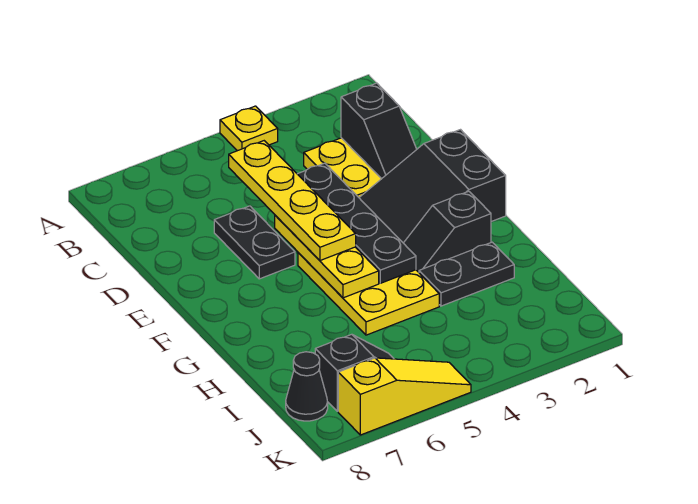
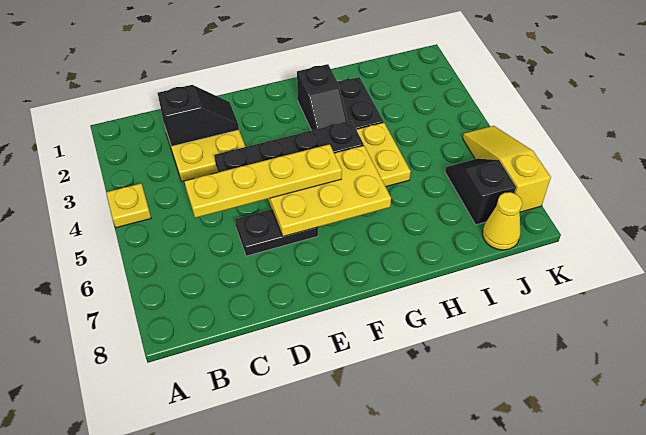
black slope E1:F3 level 1 top 1 -> none
yellow plate E5:G5 level 2 -> yellow plate E5:G6 level 2
black cone J8 level 1 -> yellow cone J8 level 1

